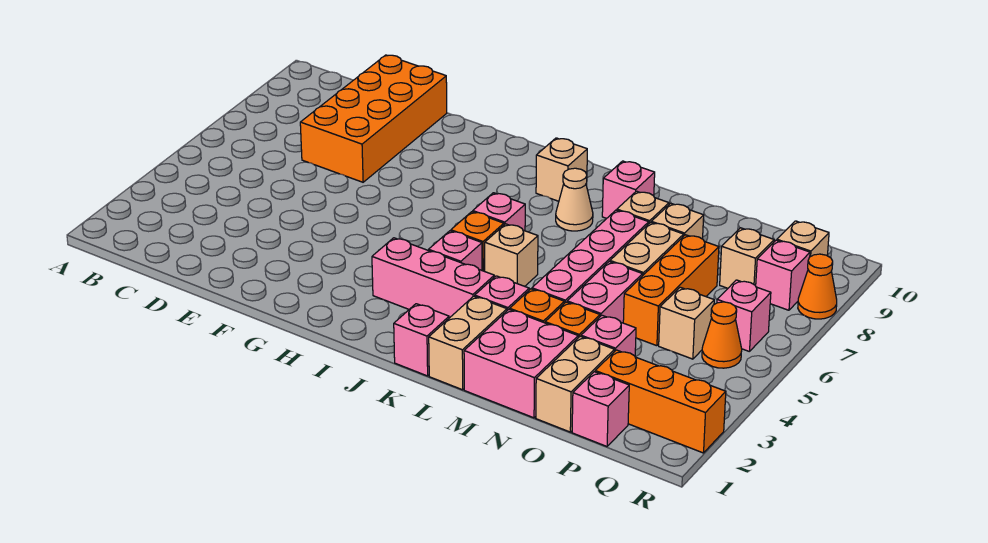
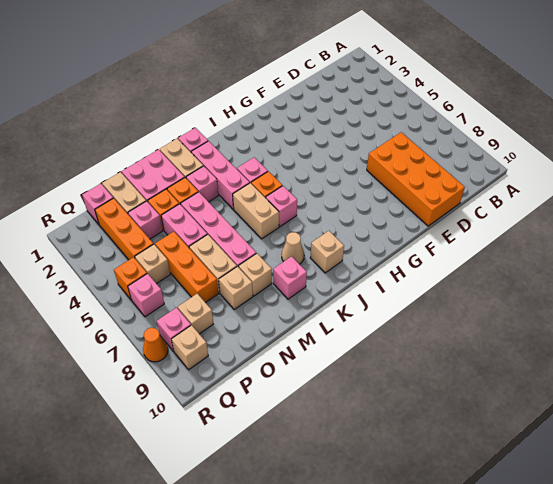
pink brick I3:K3 level 1 -> pink brick K2:K4 level 1
tan brick K5 level 1 -> tan brick K5:K6 level 1
orange brick P2:R2 level 1 -> orange brick P2:P4 level 1
orange cone Q5 level 1 -> orange brick Q5 level 1

